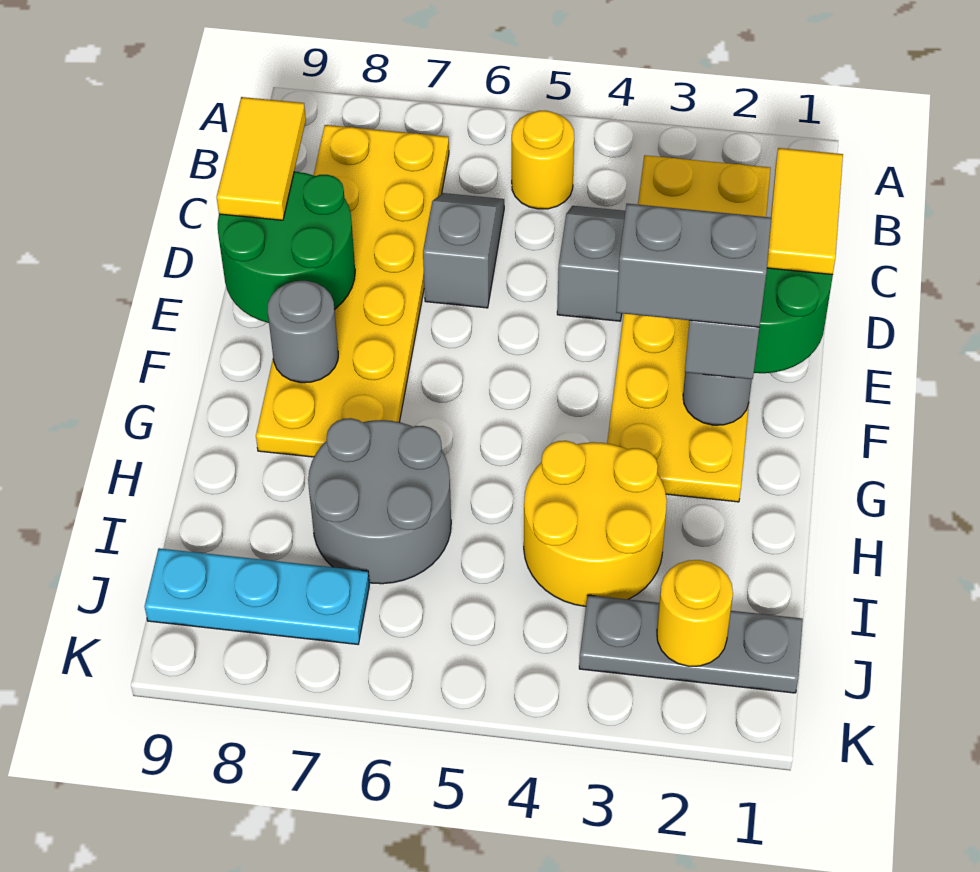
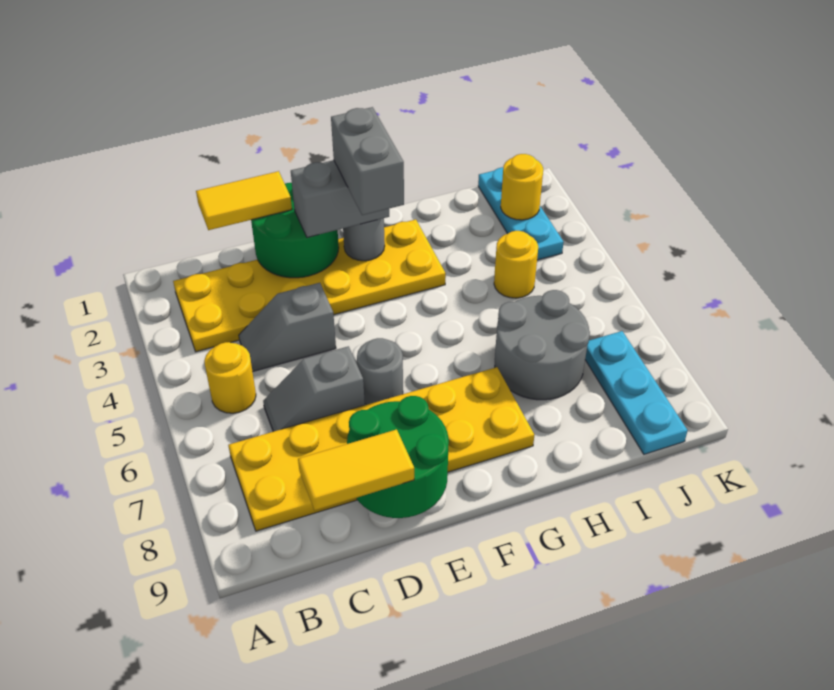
grey round brick F8 level 2 -> grey round brick E6 level 1
yellow round brick H3:I4 level 1 -> yellow round brick I4 level 1
grey plate J1:J3 level 1 -> cyan plate J1:J3 level 1

